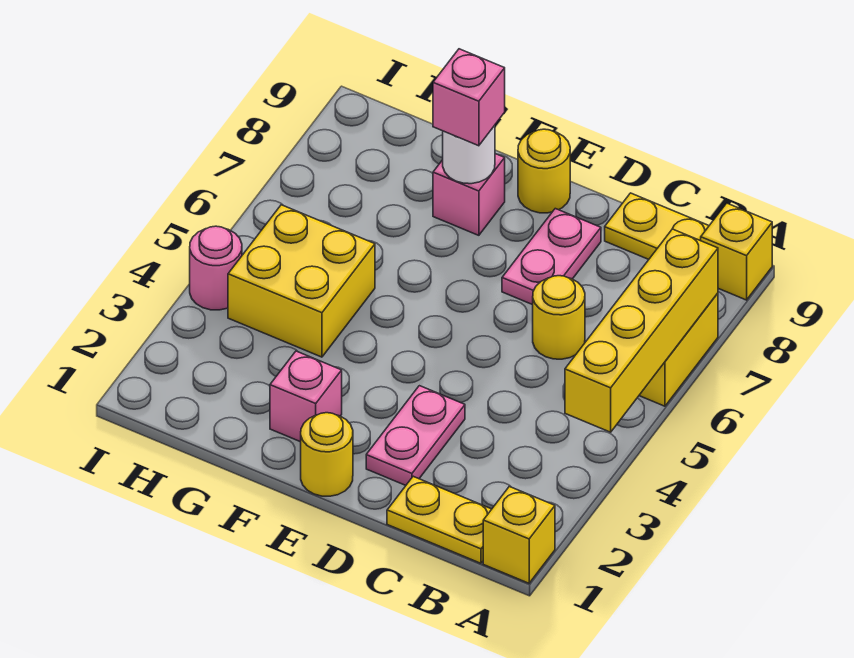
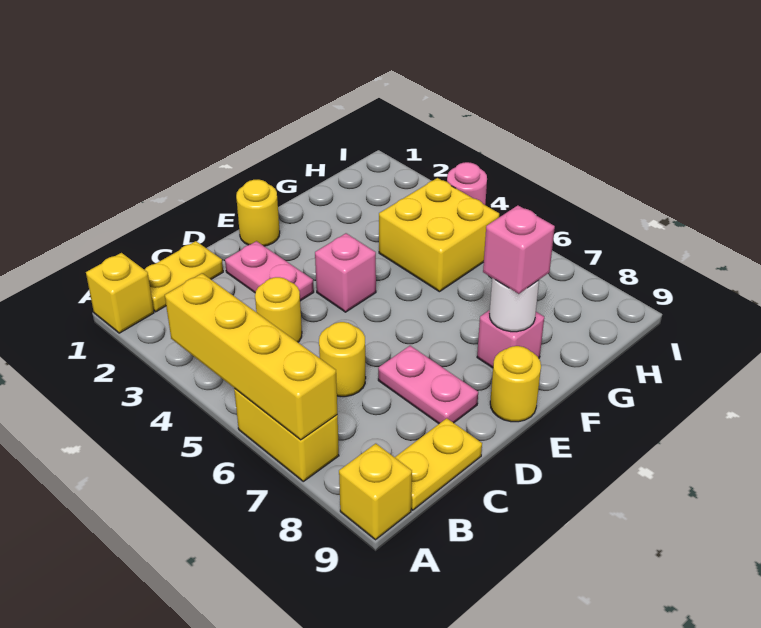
none -> yellow round brick C4 level 1
pink brick F2 level 1 -> pink brick E4 level 1

